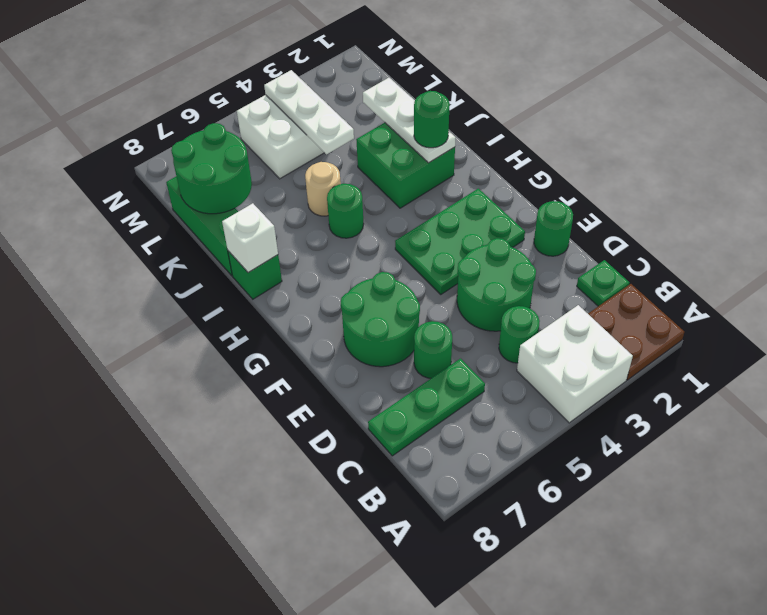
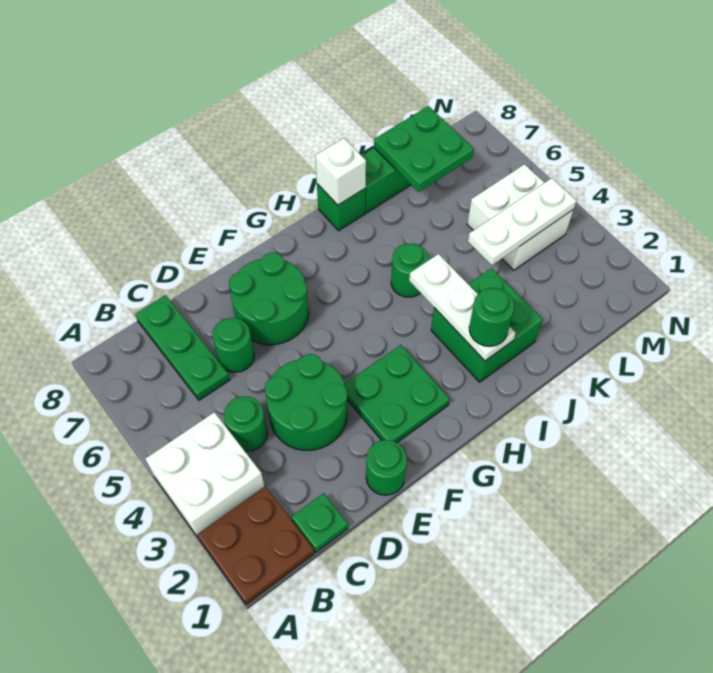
green plate F2:G4 level 1 -> green plate F2:G3 level 1
white plate I2:K2 level 2 -> white plate I2:I4 level 2
tan round brick J5 level 1 -> none
green round brick K7:L8 level 2 -> green plate K7:L8 level 2

